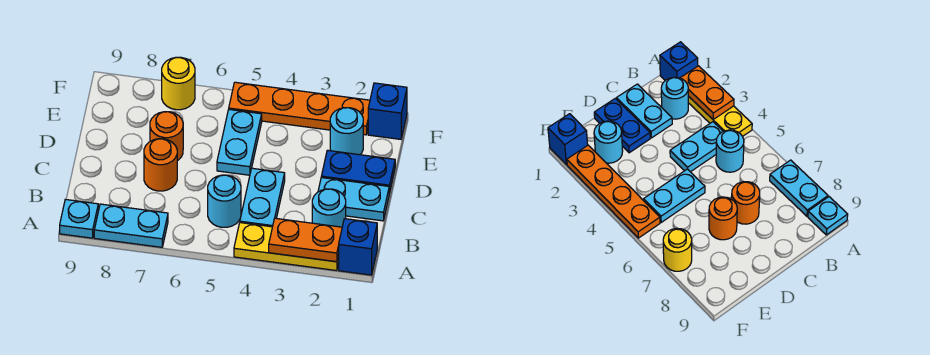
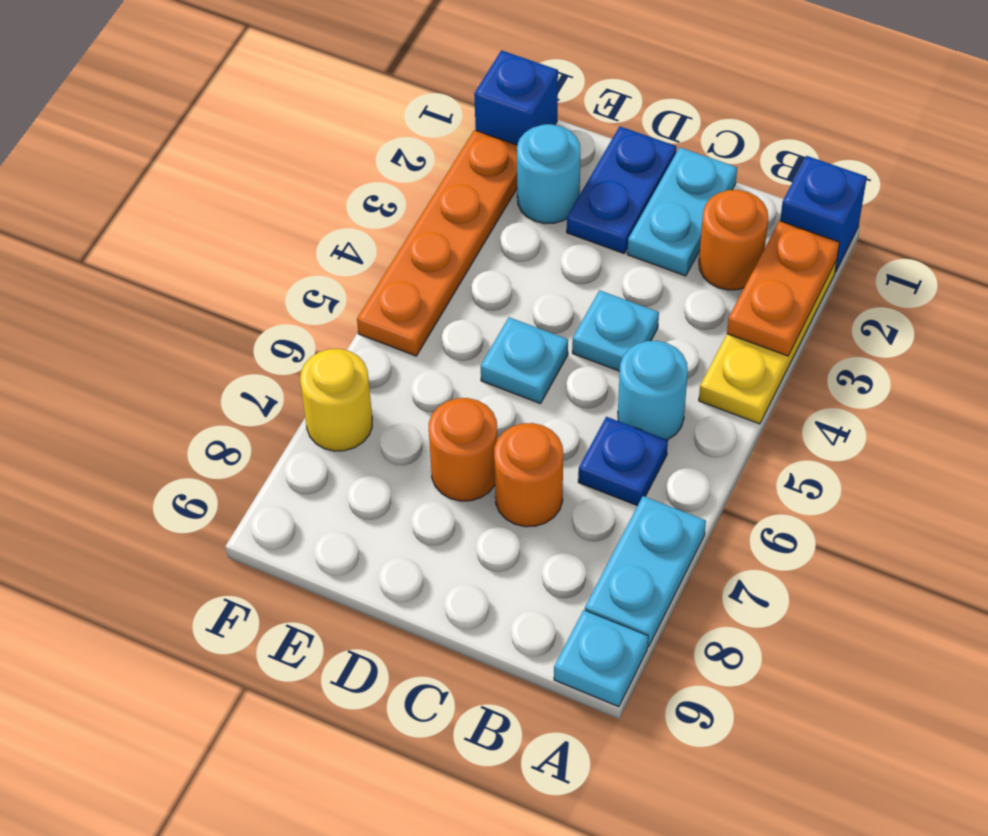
cyan round brick B2 level 1 -> orange round brick B2 level 1
cyan plate B4:C4 level 1 -> cyan plate C4 level 1
none -> blue plate B6 level 1
cyan plate D5:E5 level 1 -> cyan plate D5 level 1

